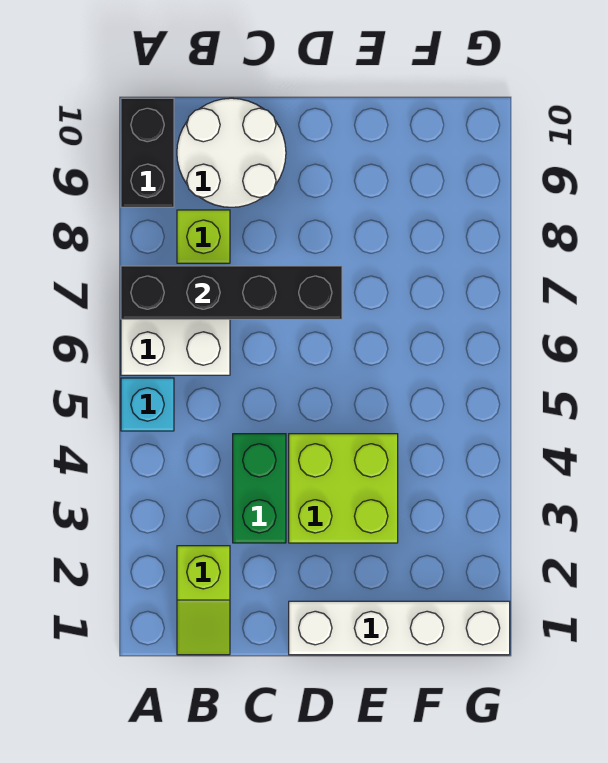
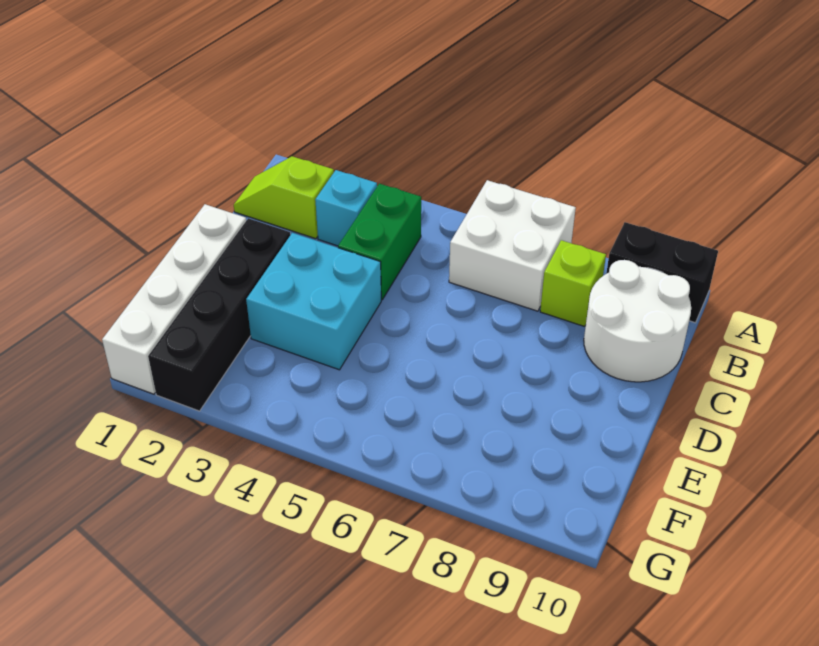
cyan brick A5 level 1 -> cyan brick B3 level 1
black brick A7:D7 level 2 -> black brick D2:G2 level 1
green brick C3:C4 level 1 -> green brick B4:C4 level 1
lime brick D3:E4 level 1 -> cyan brick D3:E4 level 1

